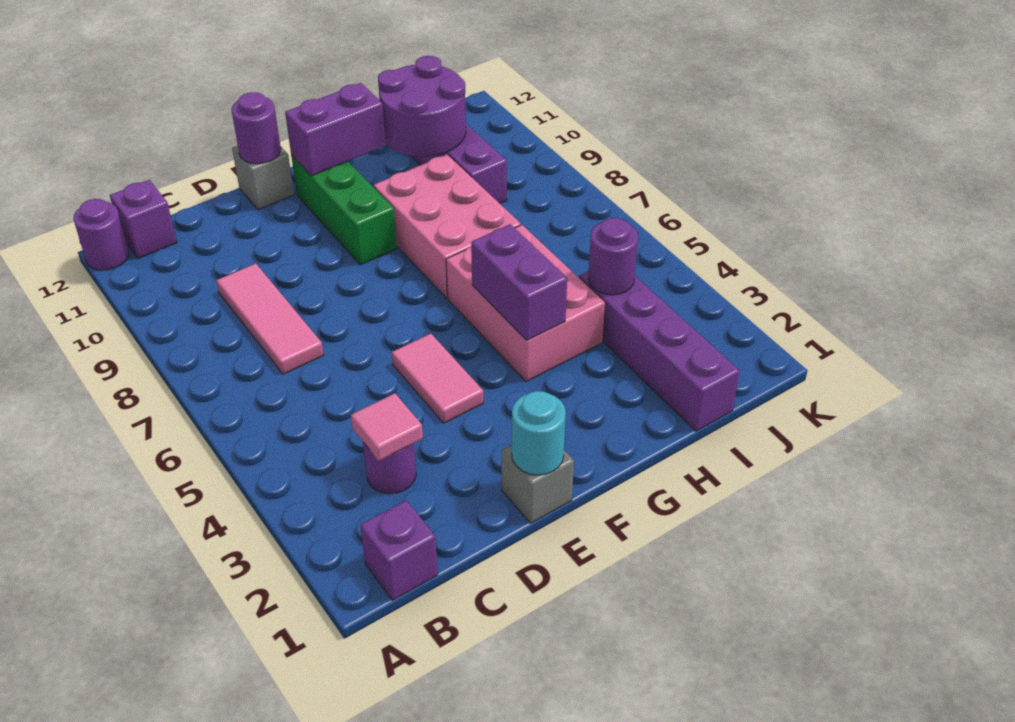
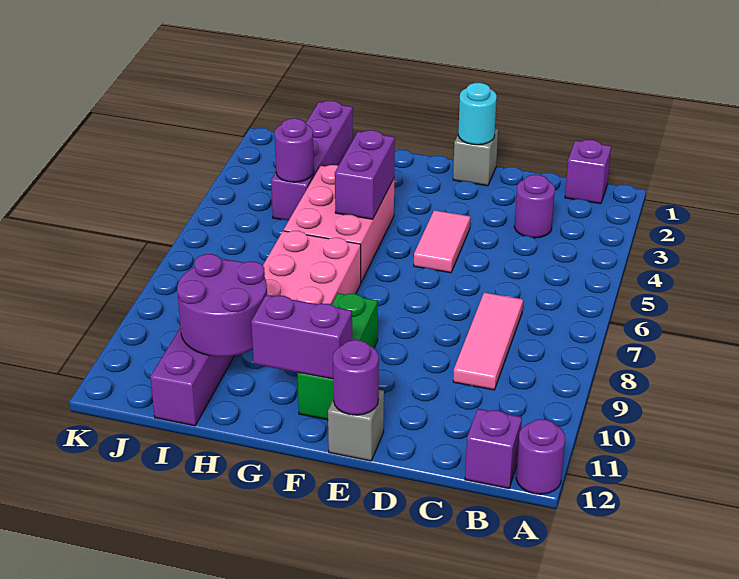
pink tile C3 level 2 -> none

